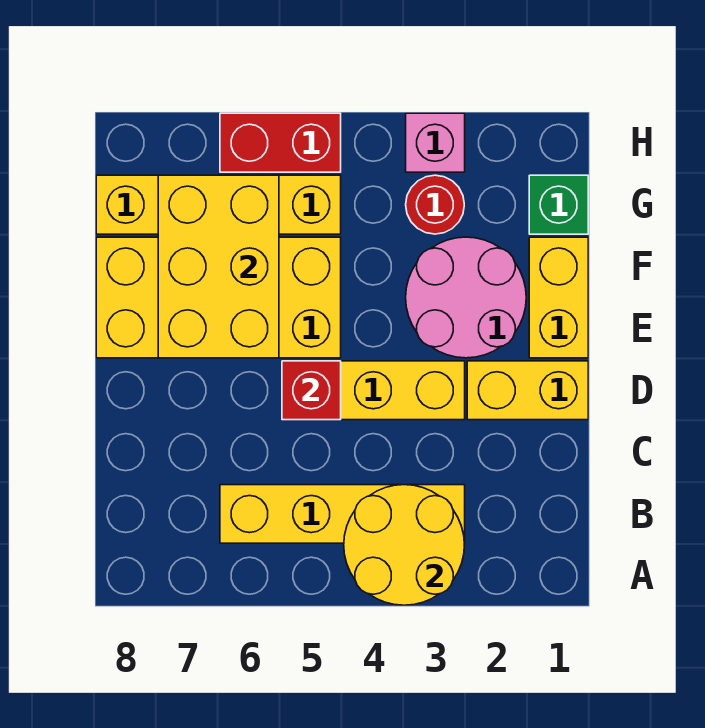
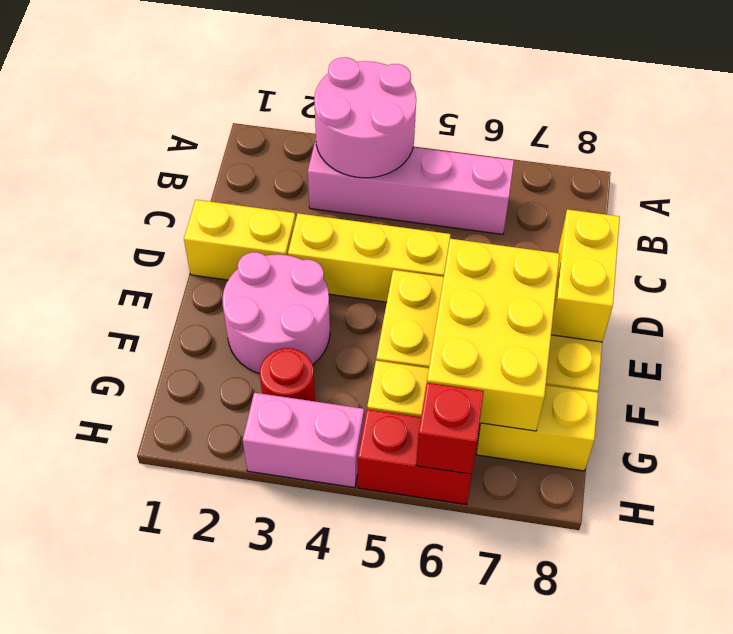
yellow round brick A3:B4 level 2 -> pink round brick A3:B4 level 2
yellow brick B3:B6 level 1 -> pink brick B3:B6 level 1
red brick D5 level 2 -> red brick H6 level 2
yellow brick E1:F1 level 1 -> yellow brick D8:E8 level 2
green brick G1 level 1 -> none
pink brick H3 level 1 -> pink brick H3:H4 level 1

